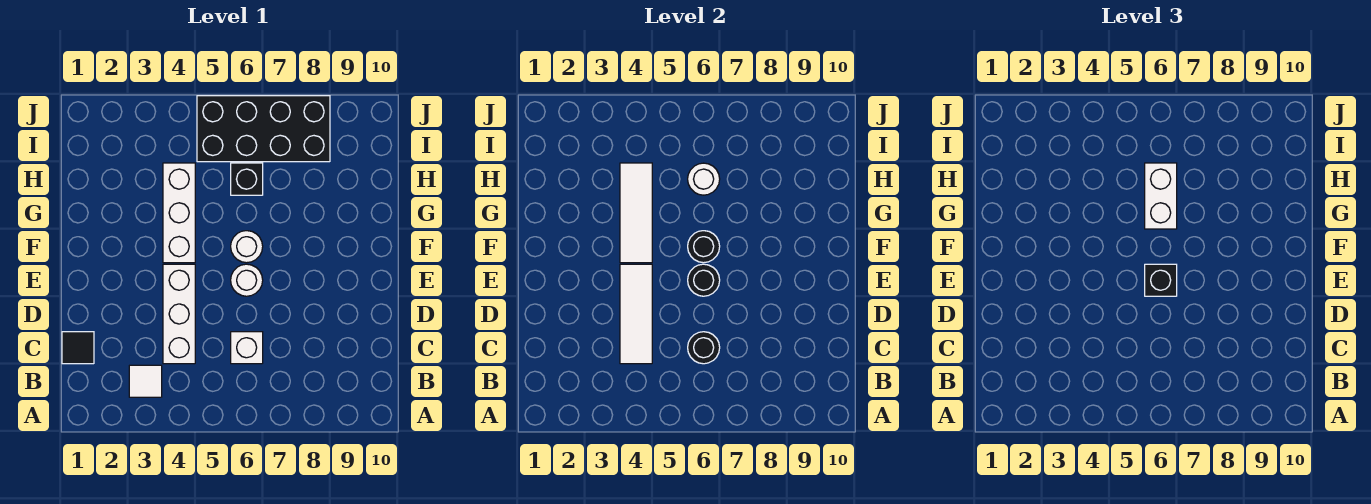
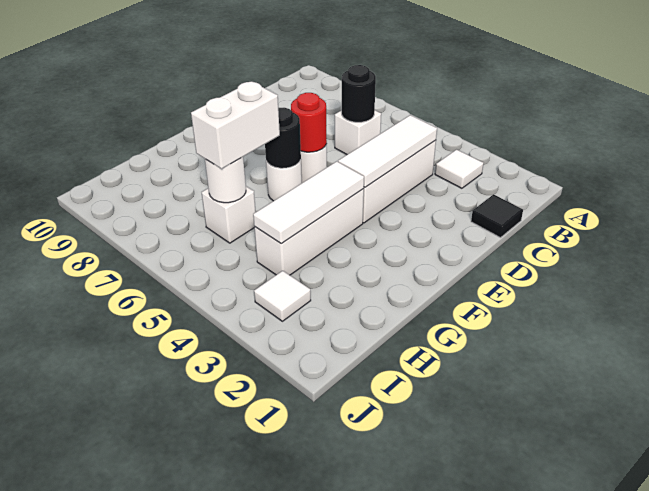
black round brick E6 level 2 -> red round brick E6 level 2
black brick E6 level 3 -> none
black brick H6 level 1 -> white brick H6 level 1
none -> white tile I3 level 1
black brick I5:J8 level 1 -> none

